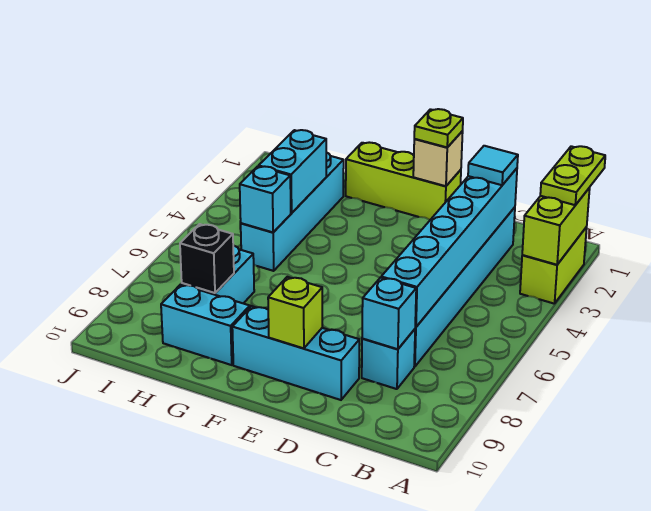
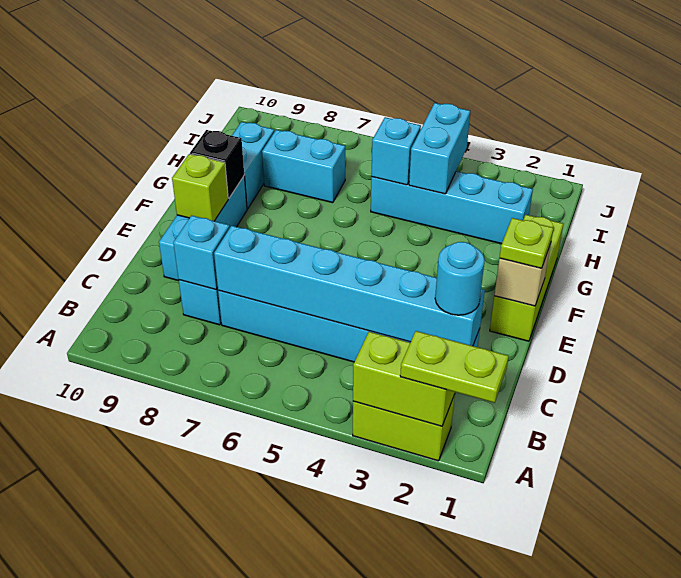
cyan tile C2 level 3 -> cyan round brick C2 level 3
cyan brick H3:H4 level 2 -> cyan brick H4:I4 level 2
black brick H8 level 2 -> black brick F9 level 2

